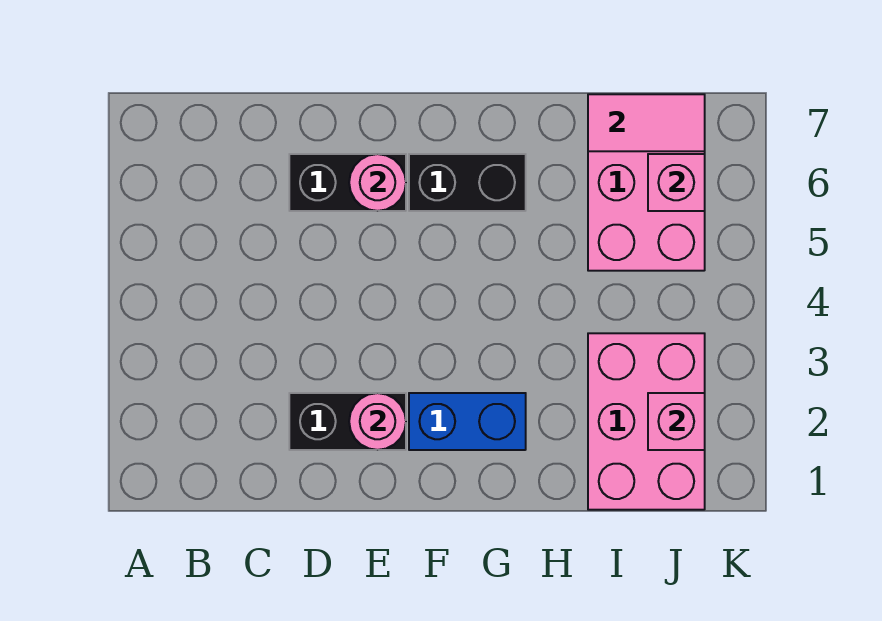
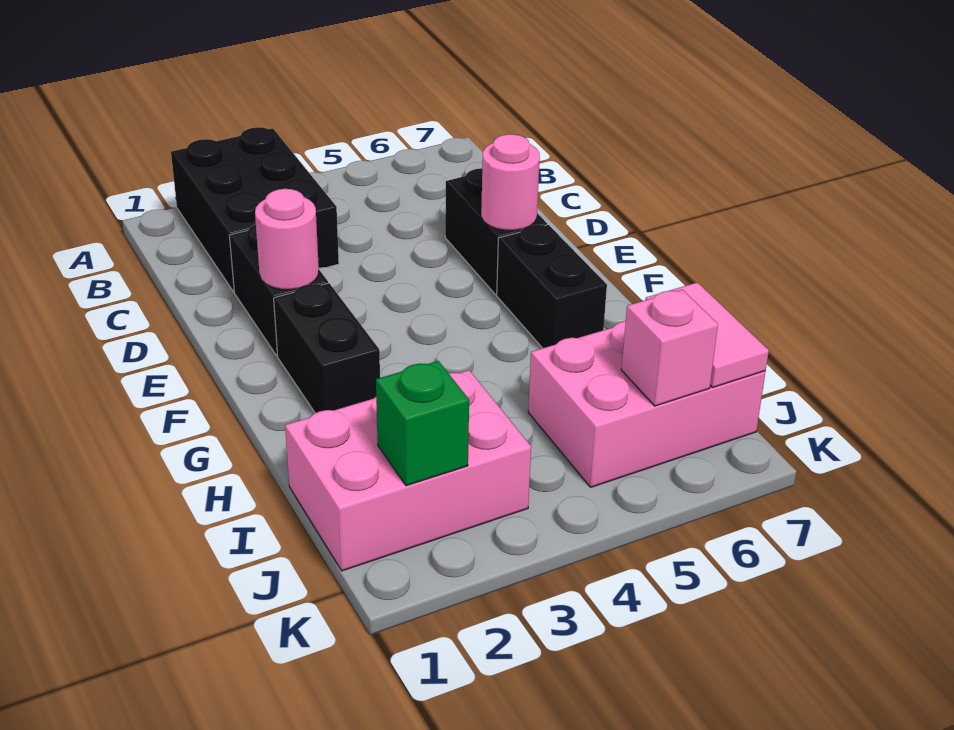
none -> black brick A2:C3 level 1
blue brick F2:G2 level 1 -> black brick F2:G2 level 1
pink brick J2 level 2 -> green brick J2 level 2

